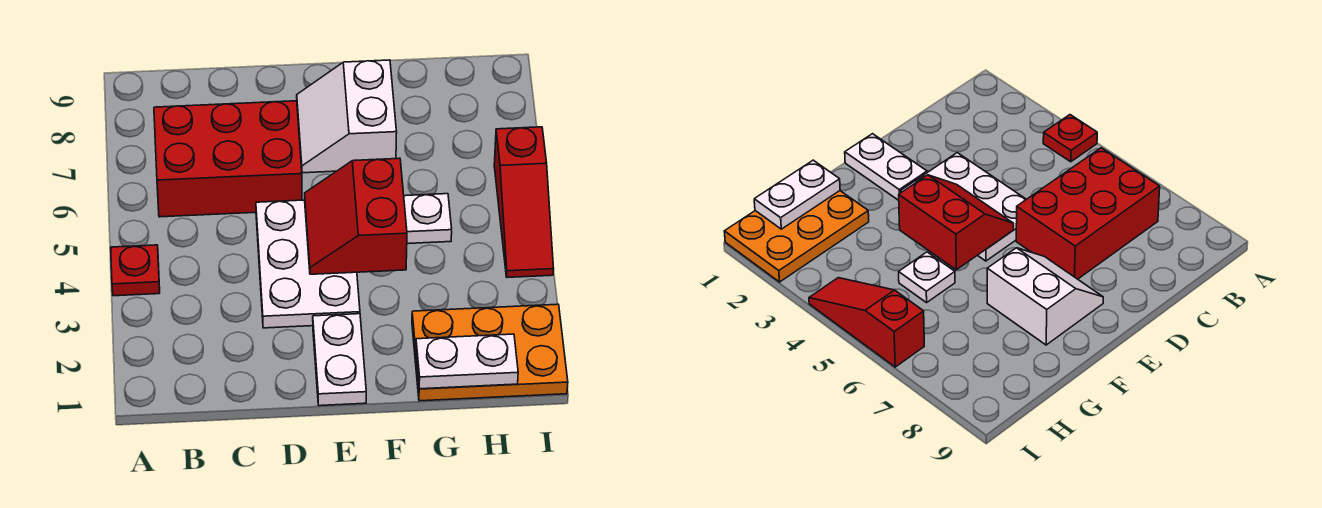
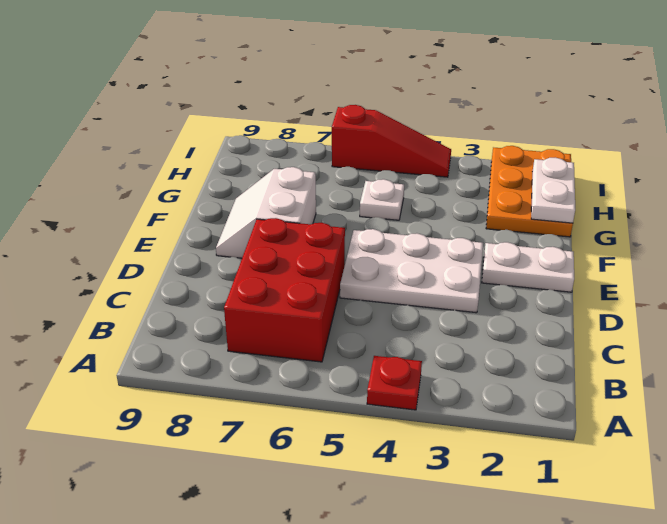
red slope E4:F5 level 2 top F -> none
white slope E7:F8 level 1 top F -> white slope E7:F8 level 1 top 7

